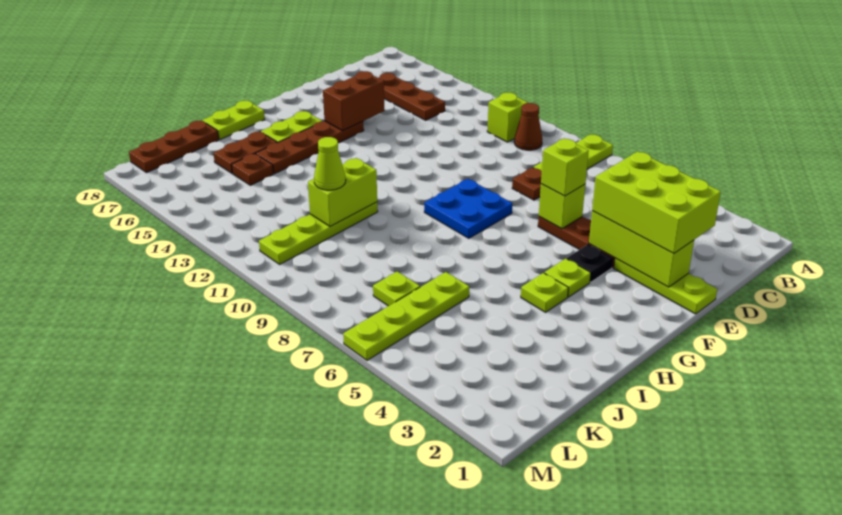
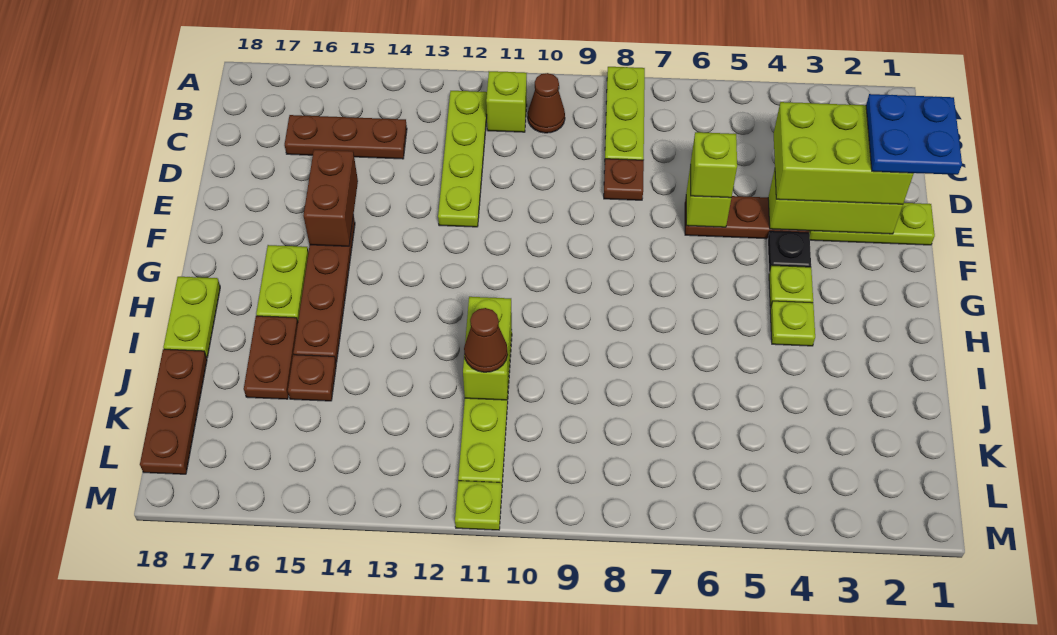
blue plate F8:G9 level 1 -> blue plate D1:E2 level 4
lime plate J6:M6 level 1 -> lime plate B12:E12 level 1
lime cone J11 level 3 -> brown cone J11 level 3
lime plate K7 level 1 -> lime plate M11 level 1

